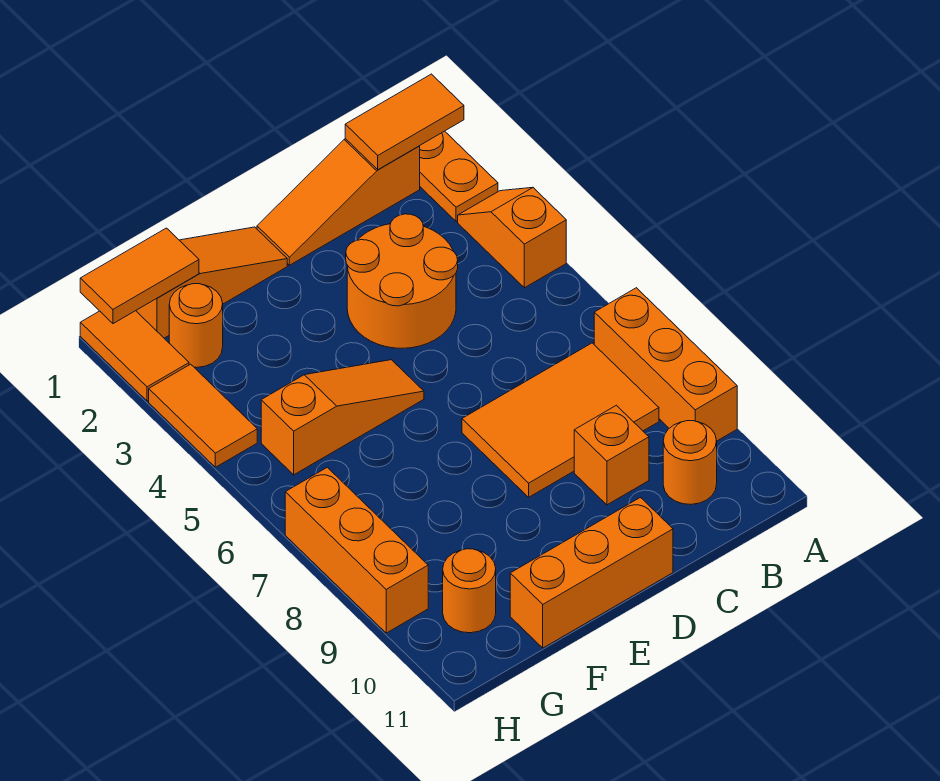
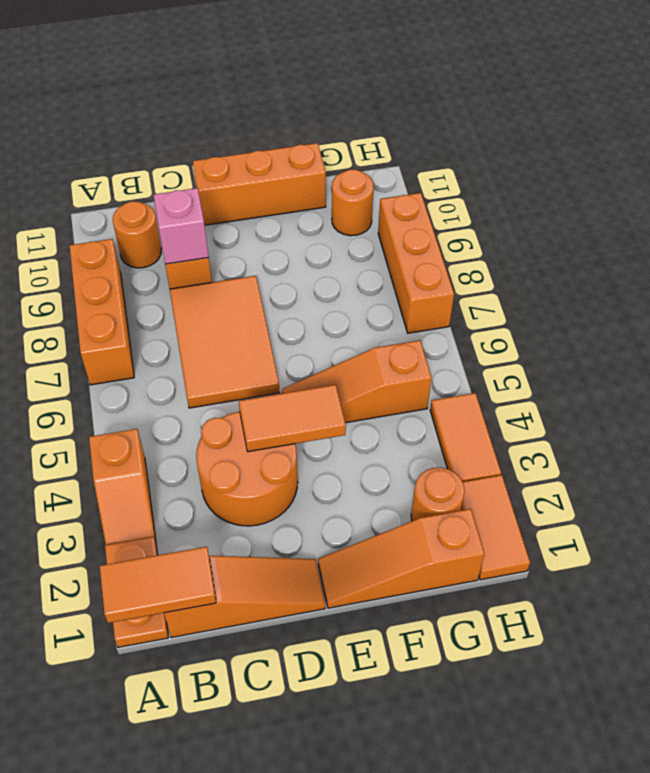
orange tile B7:D8 level 1 -> orange tile C6:D8 level 1
none -> pink brick C9 level 2
orange tile G1:H1 level 2 -> orange tile D4:E4 level 2

